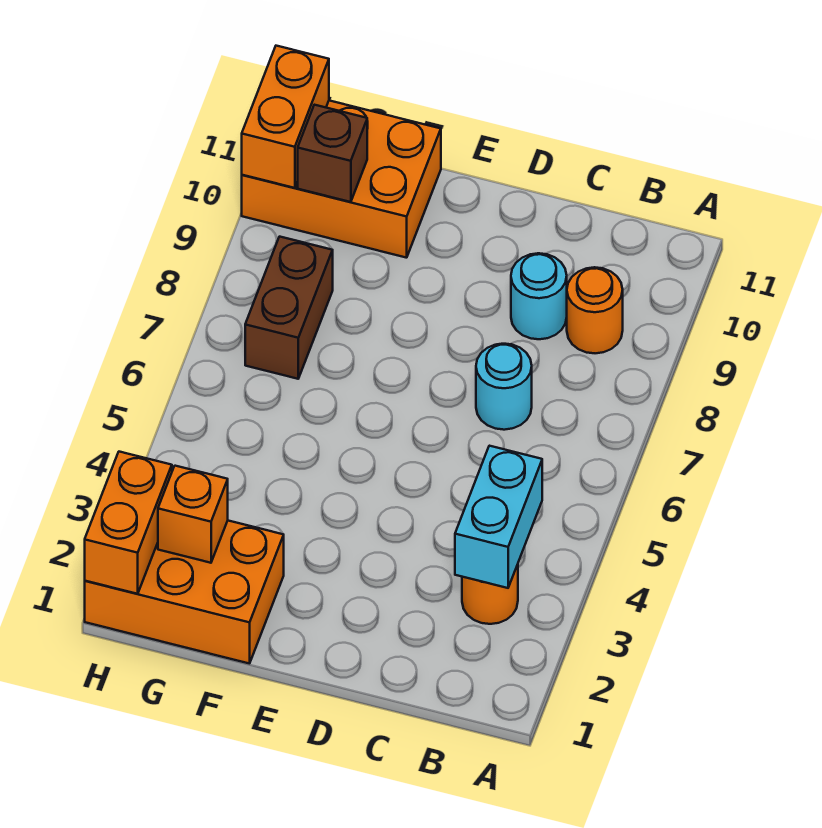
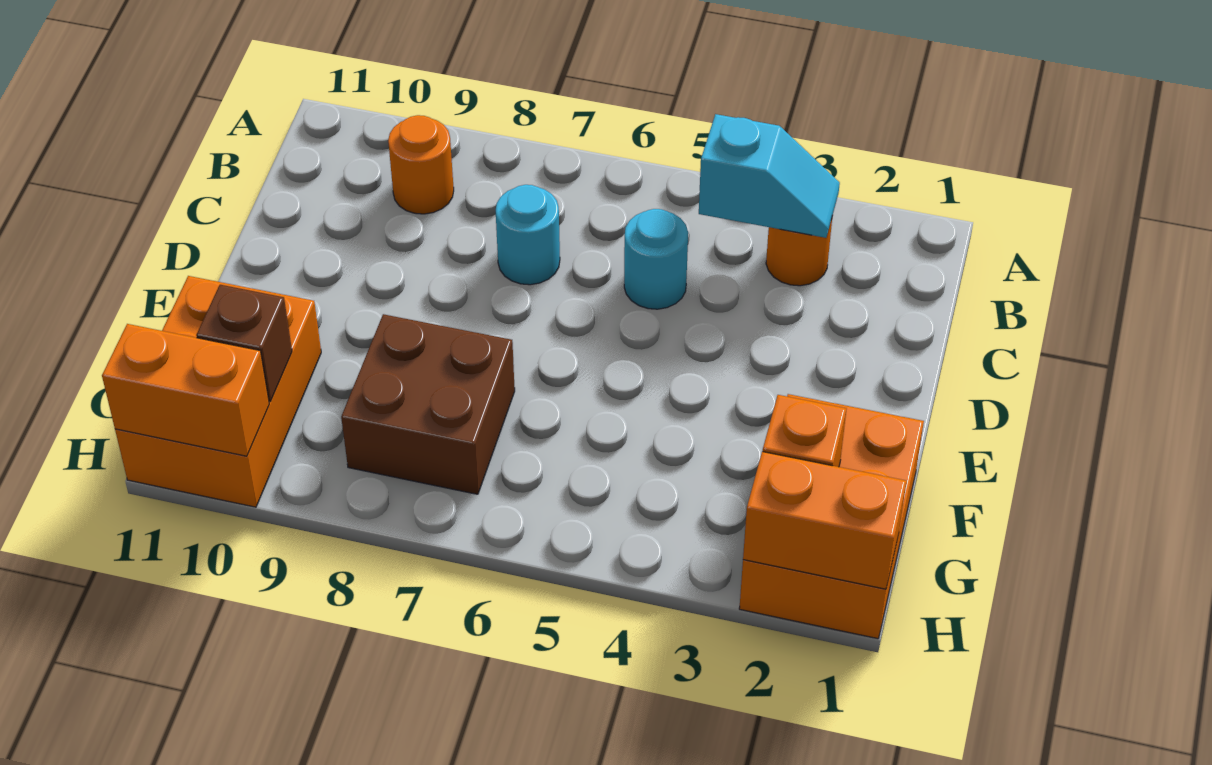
cyan brick B3:B4 level 2 -> cyan slope B3:B4 level 2 top 4
cyan round brick C9 level 1 -> cyan round brick C5 level 1
brown brick G7:G8 level 1 -> brown brick F7:G8 level 1

